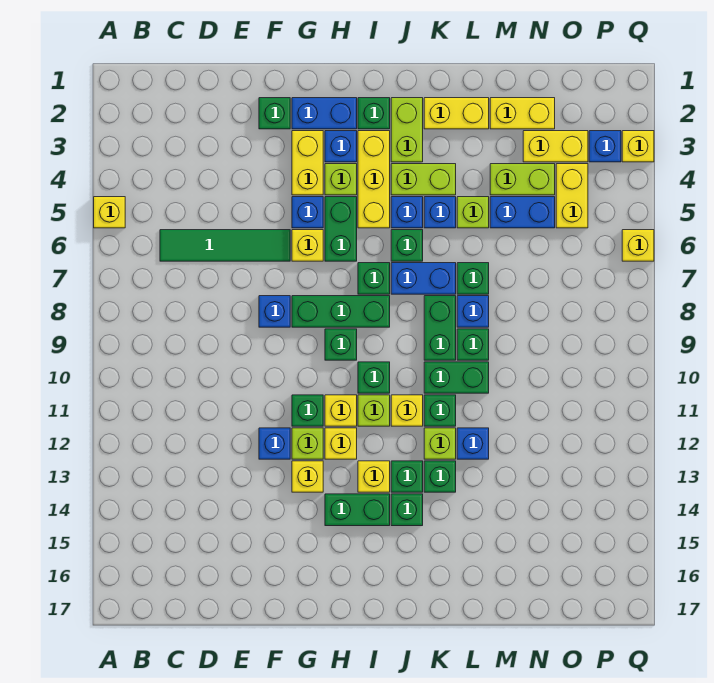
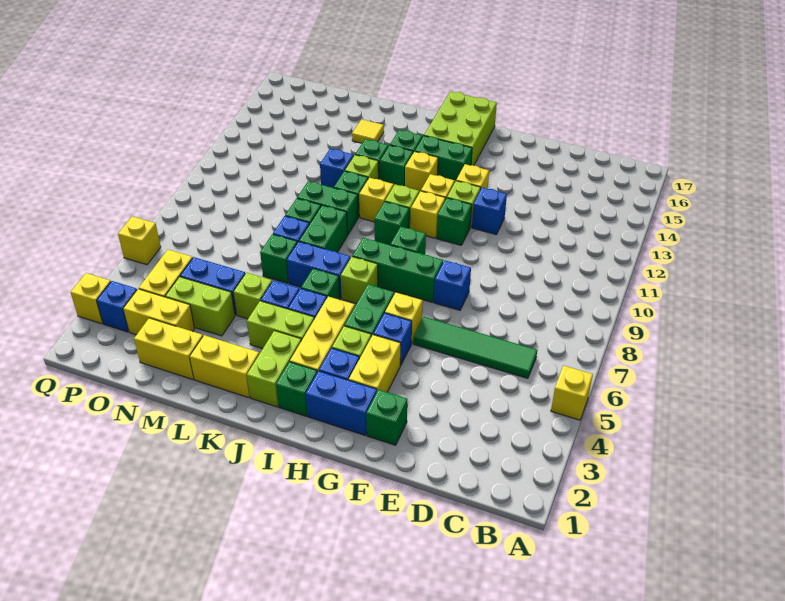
none -> lime brick H15:I17 level 1
green brick I7 level 1 -> lime brick I7 level 1
none -> yellow tile L15 level 1

